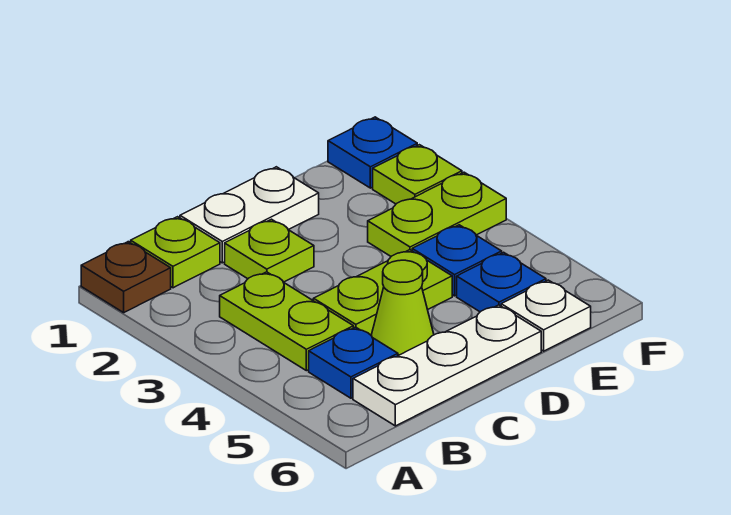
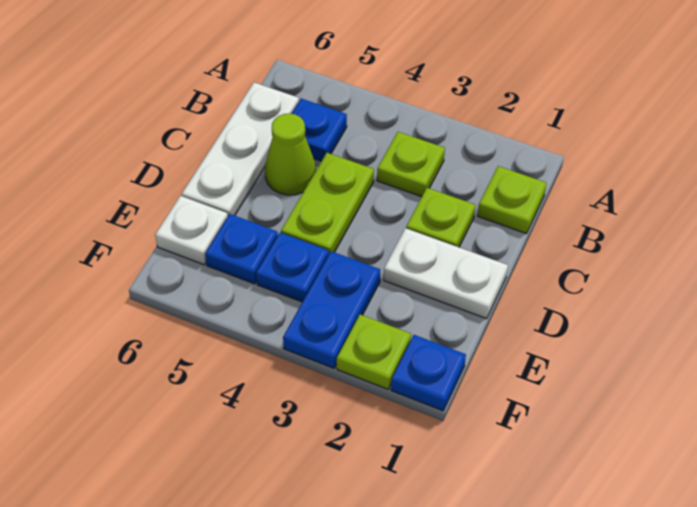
brown plate A1 level 1 -> none
lime plate B3:B4 level 1 -> lime plate B3 level 1
white plate C1:D1 level 1 -> white plate D1:D2 level 1
lime plate E3:F3 level 1 -> blue plate E3:F3 level 1

